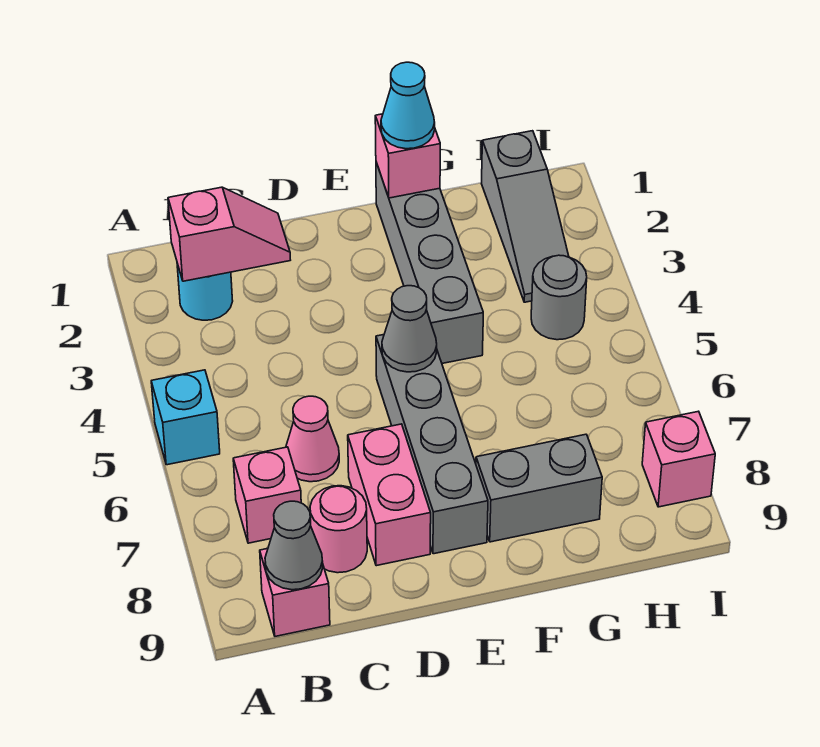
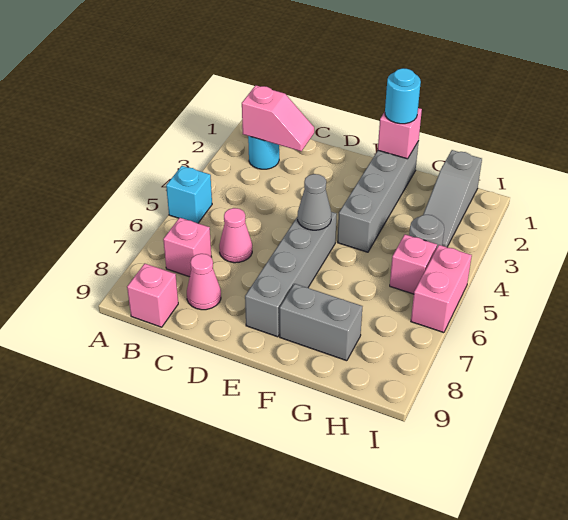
grey cone B9 level 2 -> none
pink round brick C8 level 1 -> pink cone C8 level 1
pink brick D7:D8 level 1 -> pink brick I5:I6 level 1
cyan cone F1 level 3 -> cyan round brick F1 level 3
pink brick I8 level 1 -> pink brick H5 level 1

